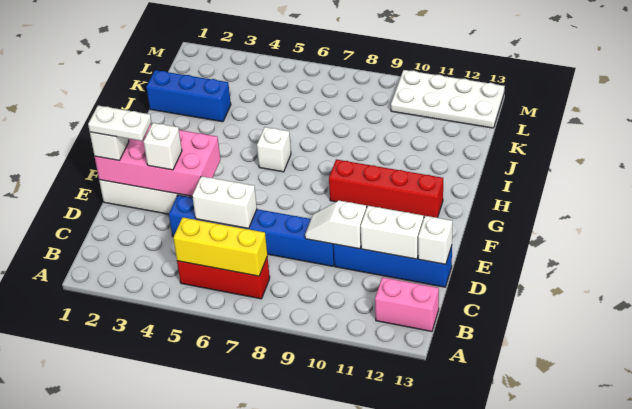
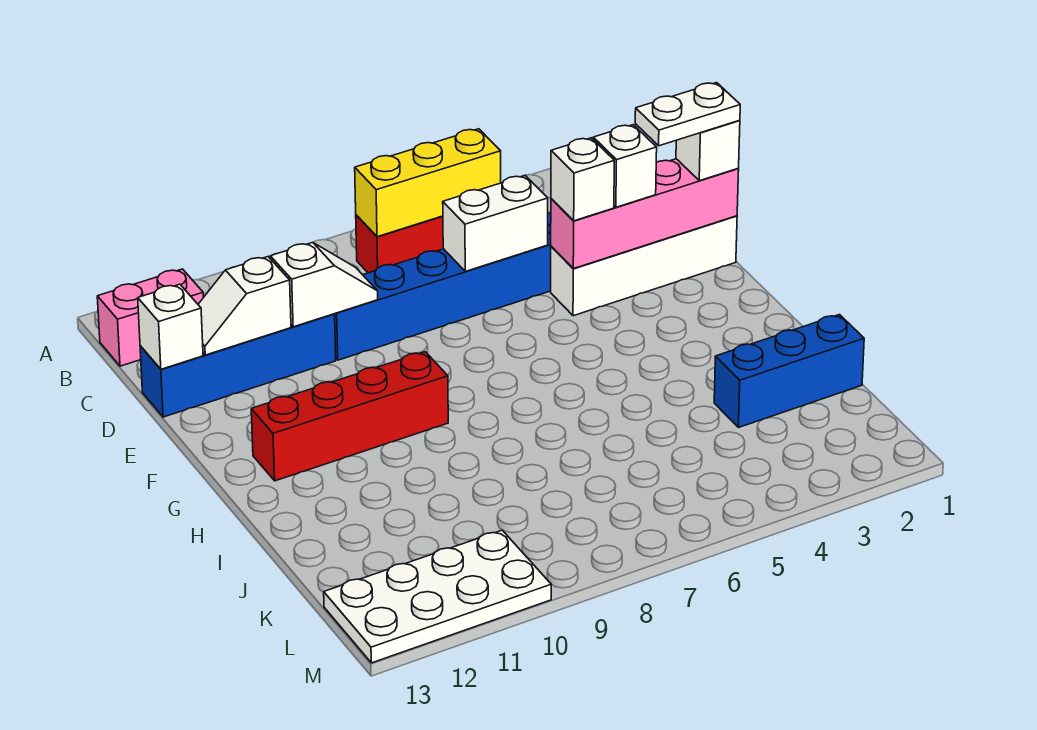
white brick D11:D12 level 2 -> white slope D11:D12 level 2 top 11
pink brick E1:F4 level 2 -> pink brick E1:E4 level 2
white brick H6 level 1 -> white brick E4 level 3

